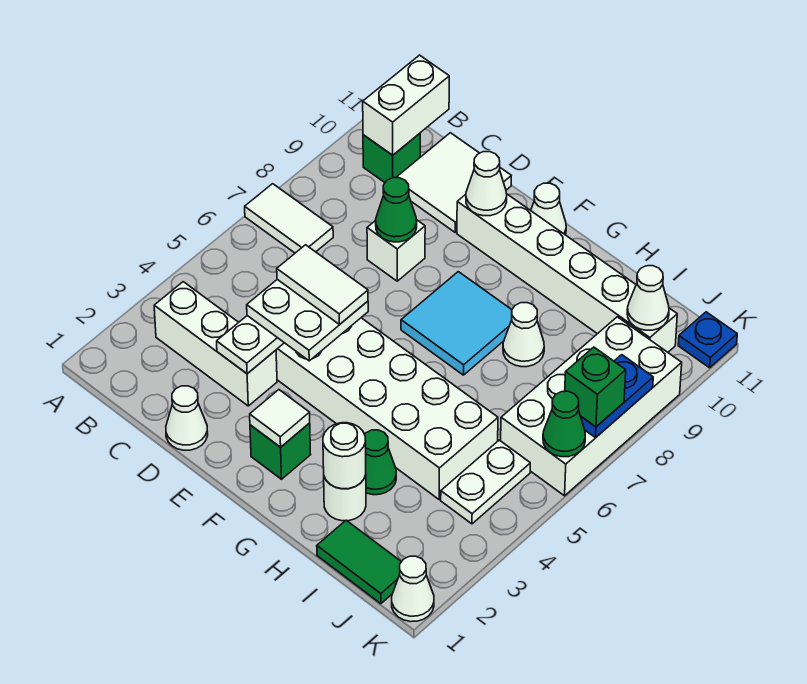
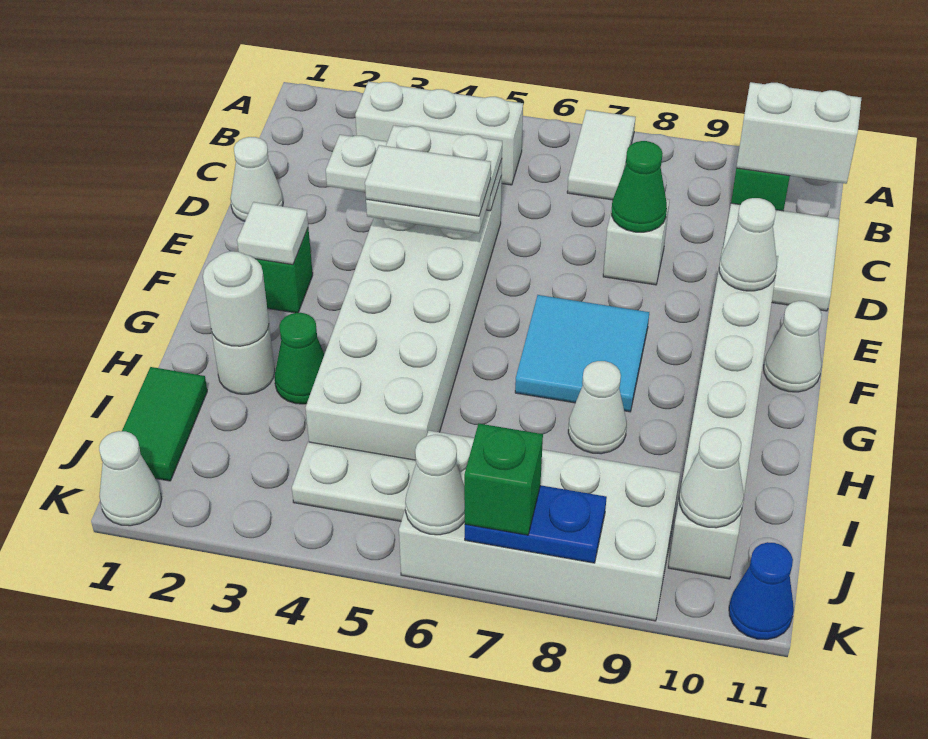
white brick B3:D3 level 1 -> white brick B3:B5 level 1
white tile D5:E5 level 4 -> white tile E4:E5 level 4
green cone K6 level 2 -> white cone K6 level 2
blue plate K11 level 1 -> blue cone K11 level 1

